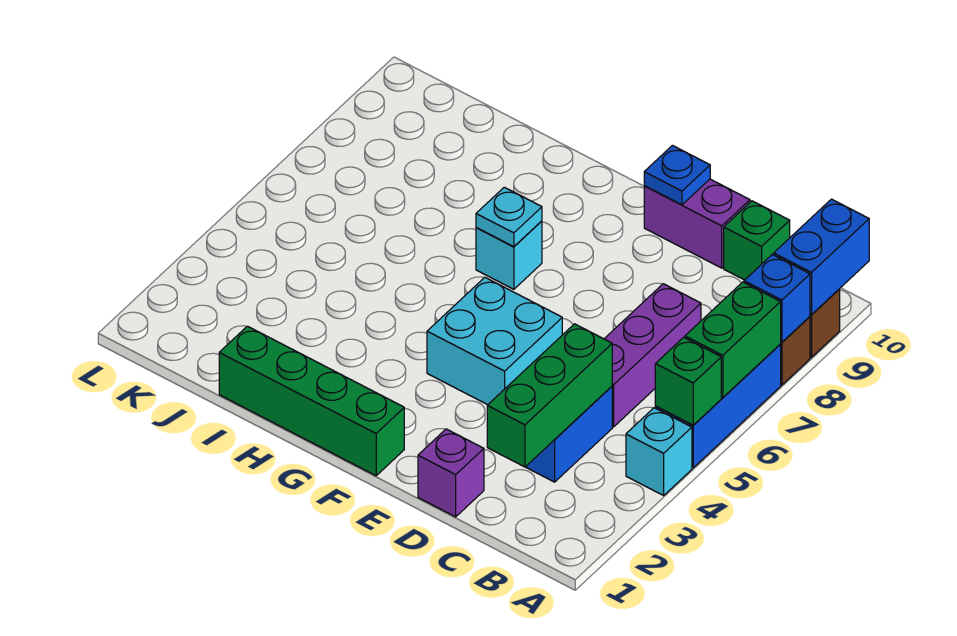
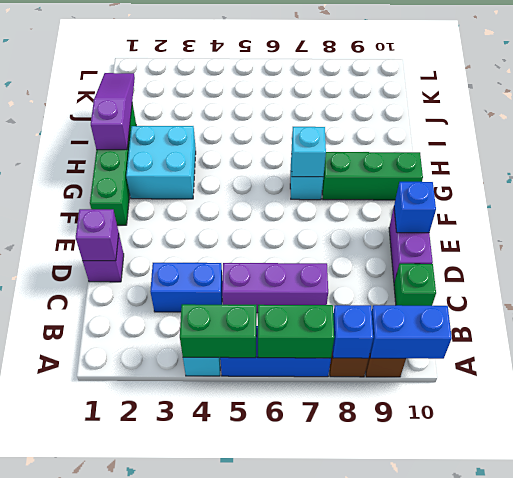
green brick A5 level 2 -> green brick A4:A5 level 2
green brick C2:C4 level 2 -> green brick G8:G10 level 1
none -> purple brick D1 level 2
cyan brick E4:F5 level 1 -> cyan brick G2:H3 level 1
blue plate E10 level 2 -> blue brick E10 level 2
cyan plate G7 level 2 -> cyan brick G7 level 2
none -> purple slope H1:J1 level 2 top H

